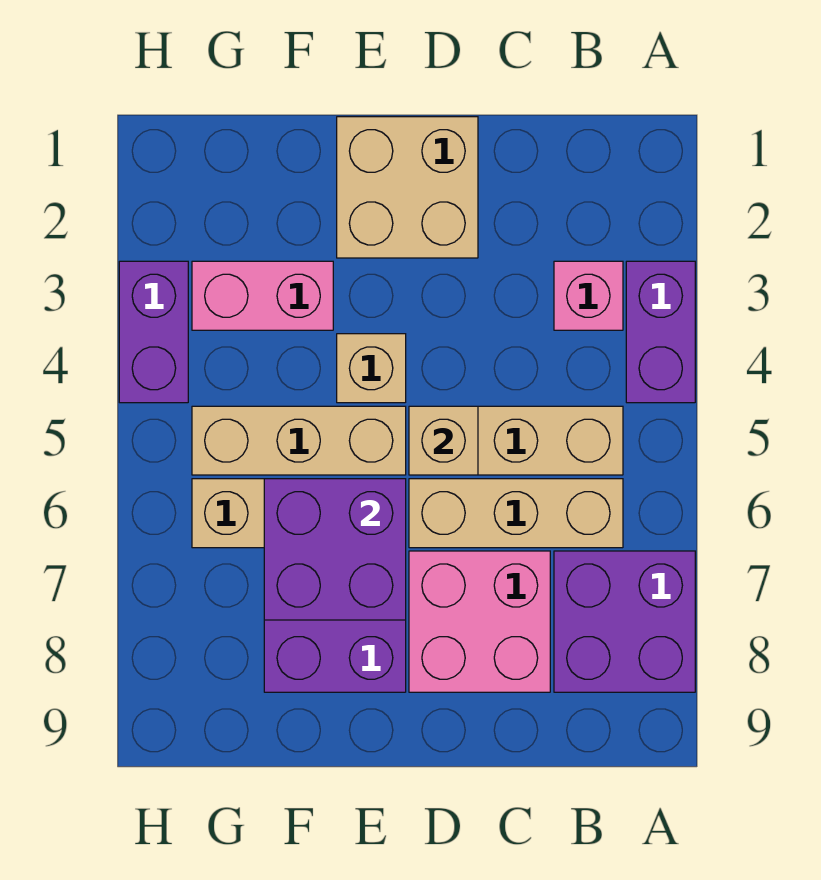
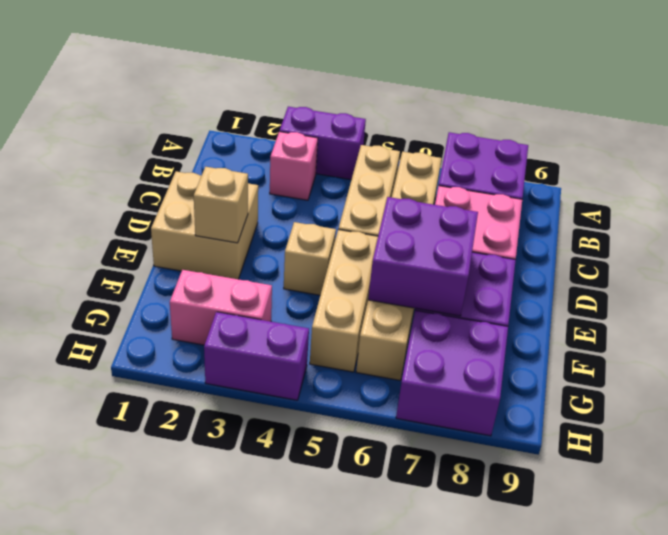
tan brick D5 level 2 -> tan brick E2 level 2
pink brick F3:G3 level 1 -> pink brick G2:G3 level 1
none -> purple brick G7:H8 level 1

